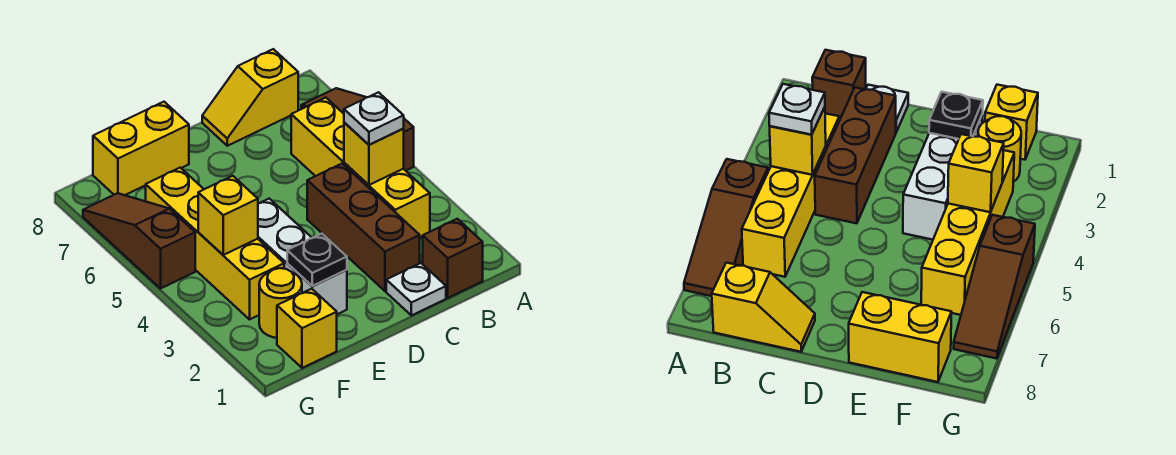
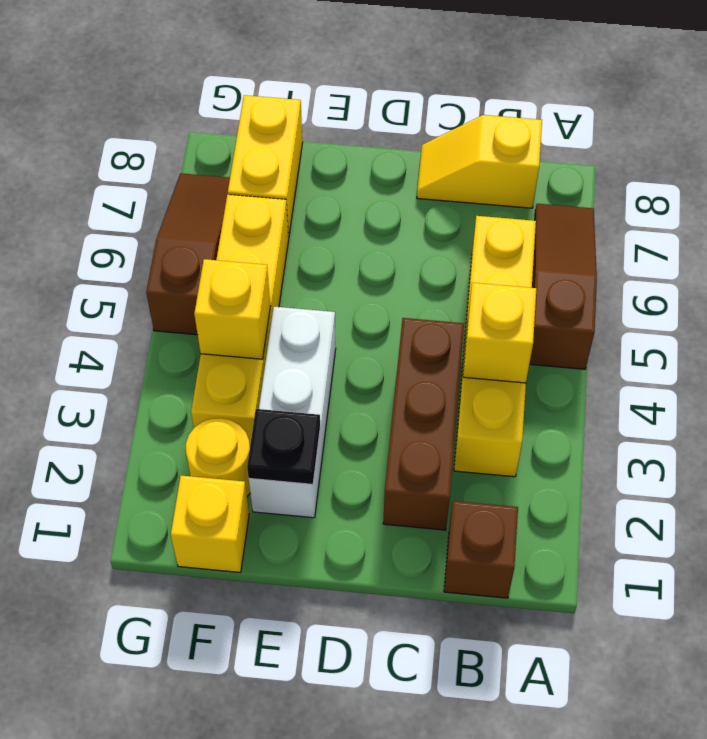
white plate B4 level 3 -> none
white plate C1 level 1 -> none
yellow brick E8:F8 level 1 -> yellow brick F7:F8 level 1

